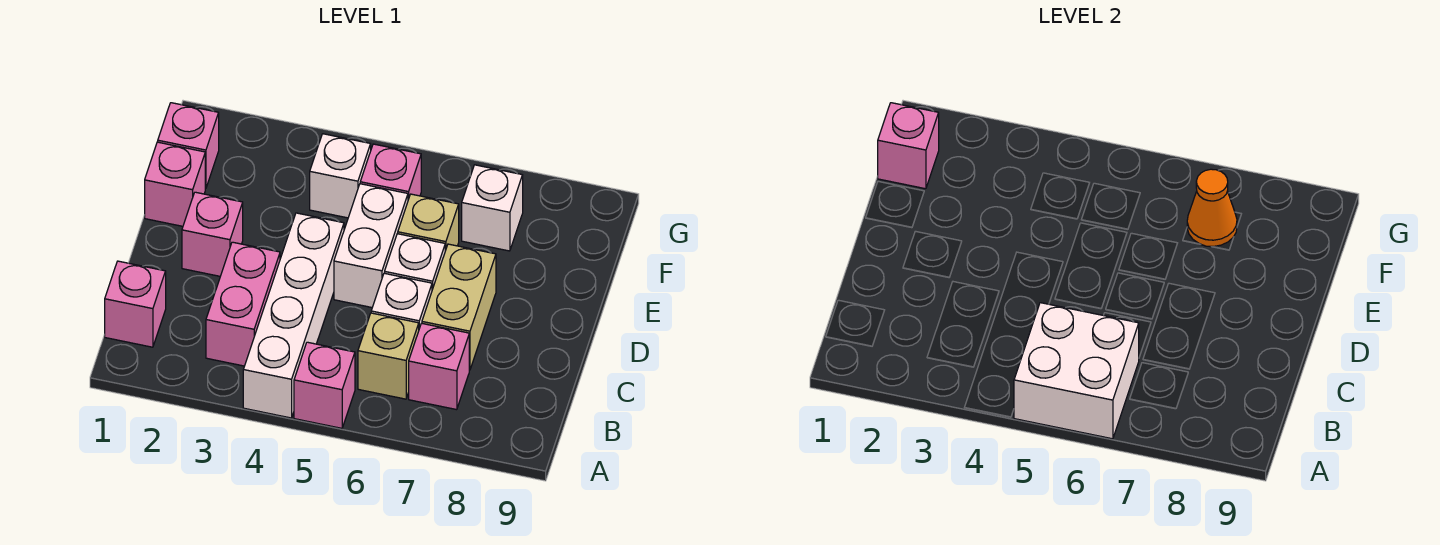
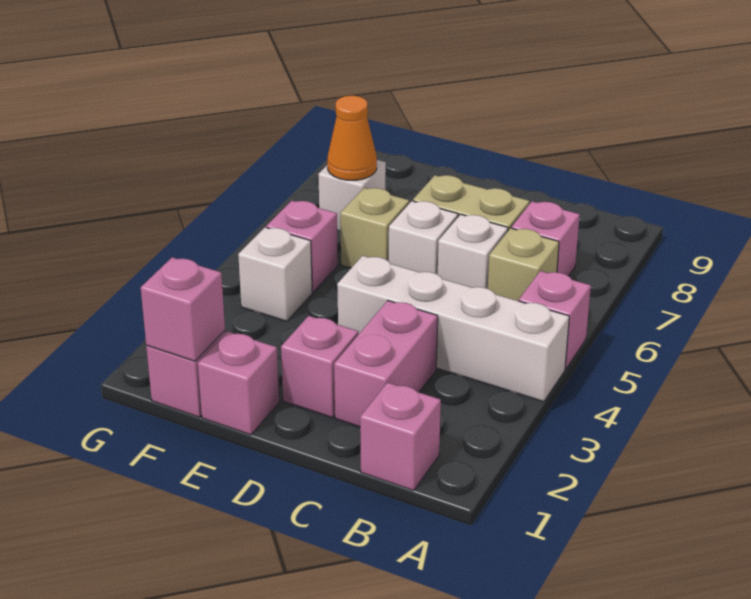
white brick A5:B6 level 2 -> none
pink brick B3:C3 level 1 -> pink brick C2:C3 level 1
white brick D5:E5 level 1 -> none

